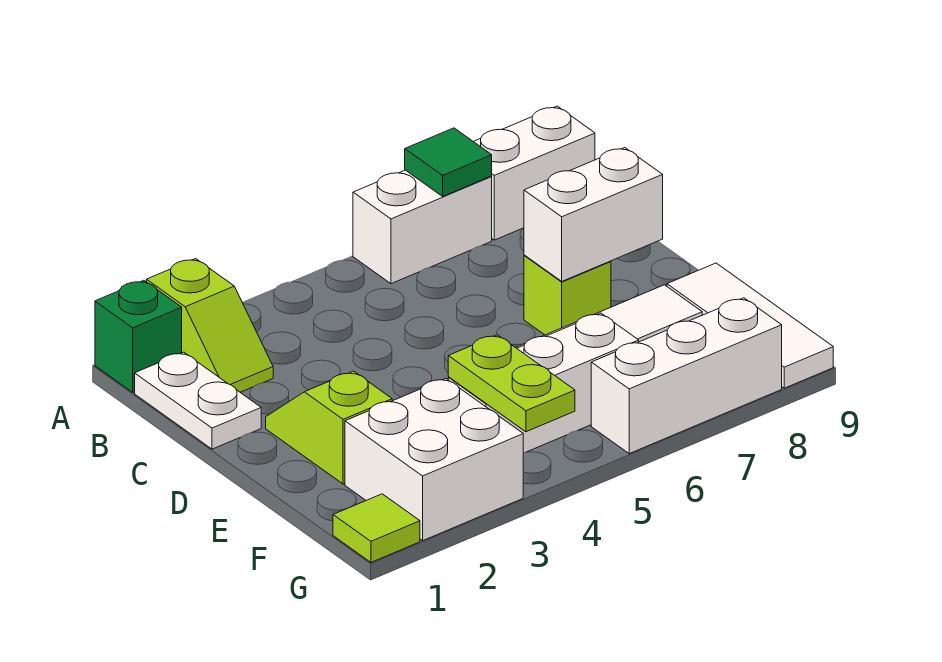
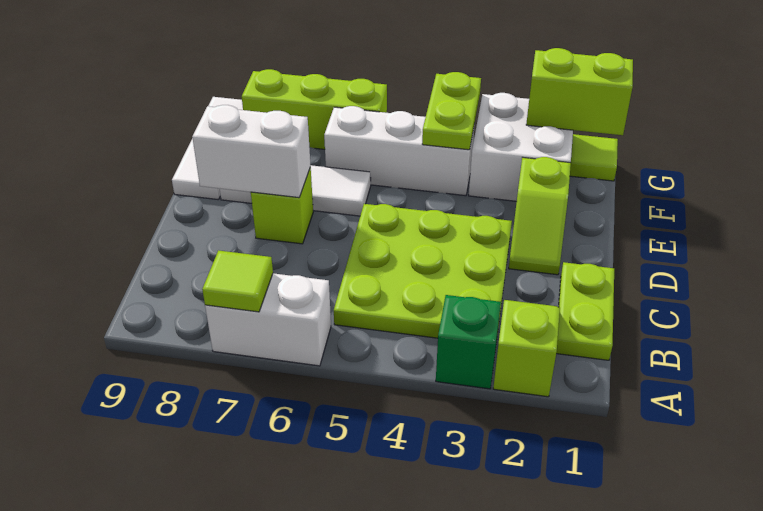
green brick A1 level 1 -> green brick A3 level 1
green tile A7 level 2 -> lime tile A7 level 2
white brick A8:A9 level 1 -> none
white plate B1:C1 level 1 -> lime plate B1:C1 level 1
none -> lime plate B3:D5 level 1
none -> lime brick G1:G2 level 2
white brick G6:G8 level 1 -> lime brick G6:G8 level 1

